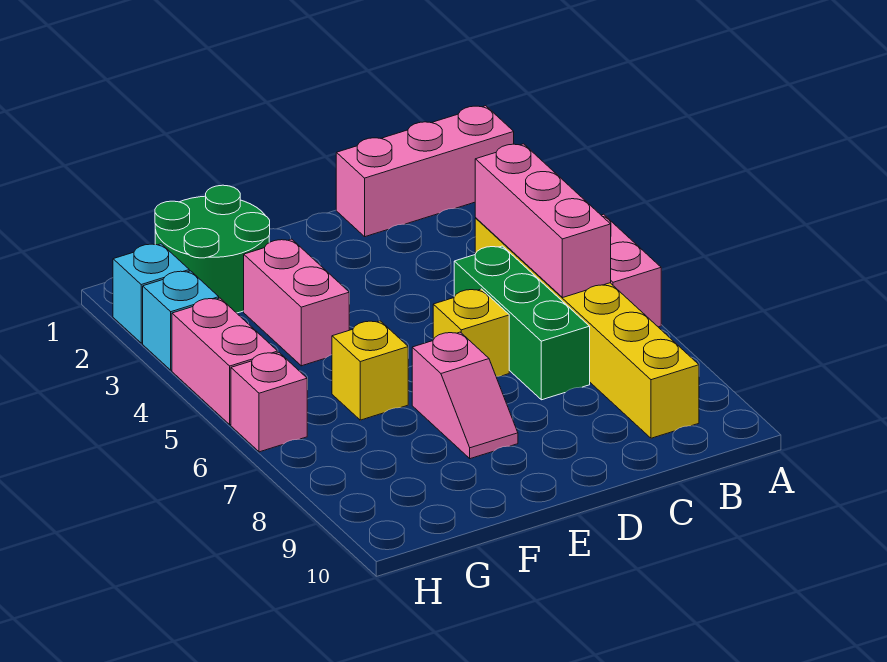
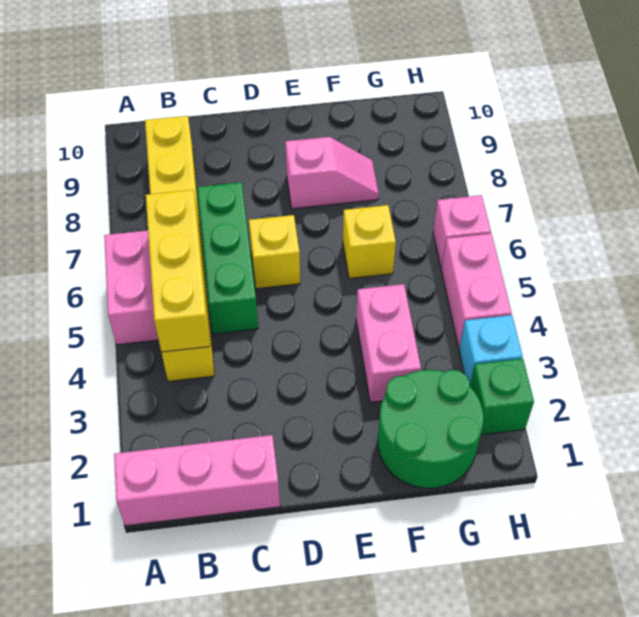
pink brick B4:B6 level 2 -> yellow brick B4:B6 level 2
pink slope E7:E8 level 1 top 7 -> pink slope E8:F8 level 1 top E
cyan brick H2 level 1 -> green brick H2 level 1

